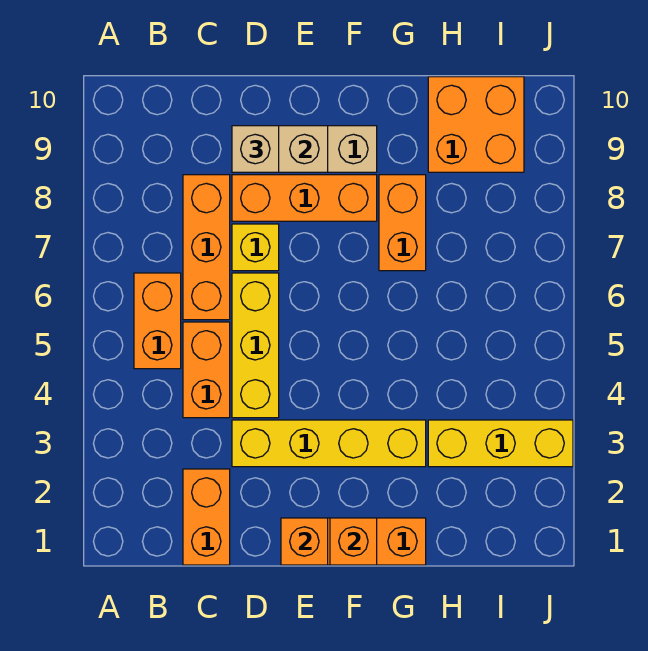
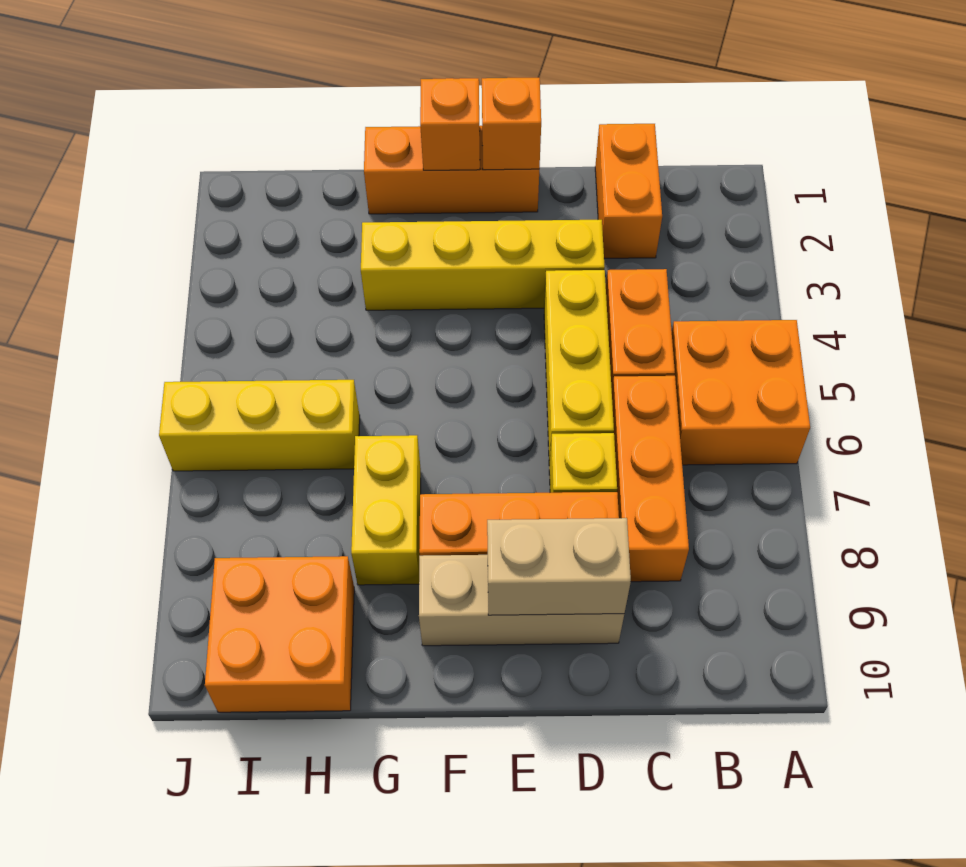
orange brick B5:B6 level 1 -> orange brick A5:B6 level 1
tan brick D9 level 3 -> none
orange brick G7:G8 level 1 -> yellow brick G7:G8 level 1
yellow brick H3:J3 level 1 -> yellow brick H6:J6 level 1

